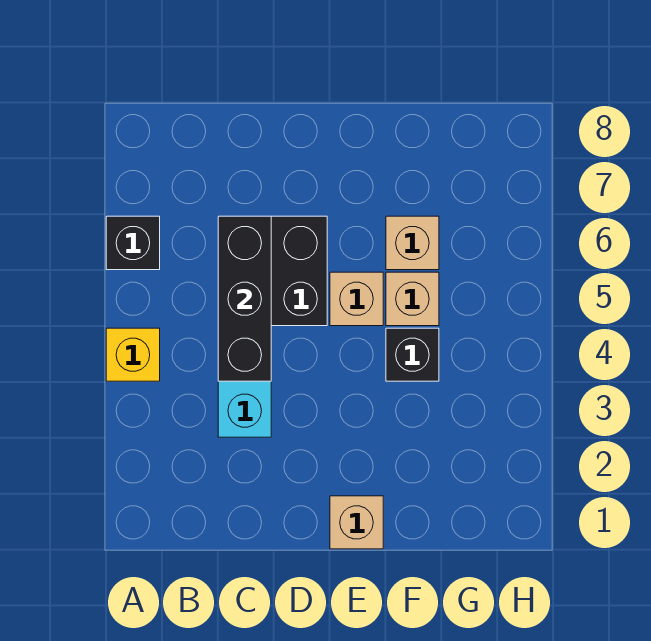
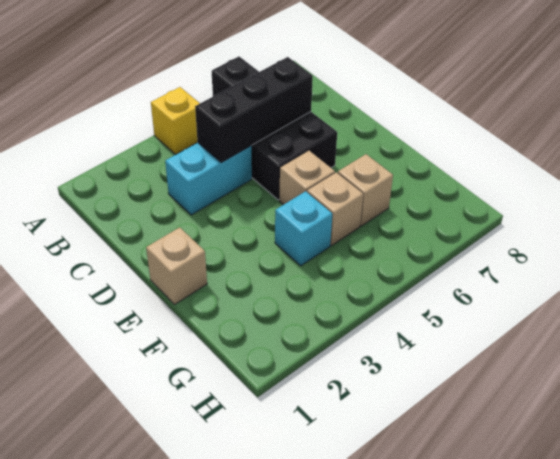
black brick F4 level 1 -> cyan brick F4 level 1

